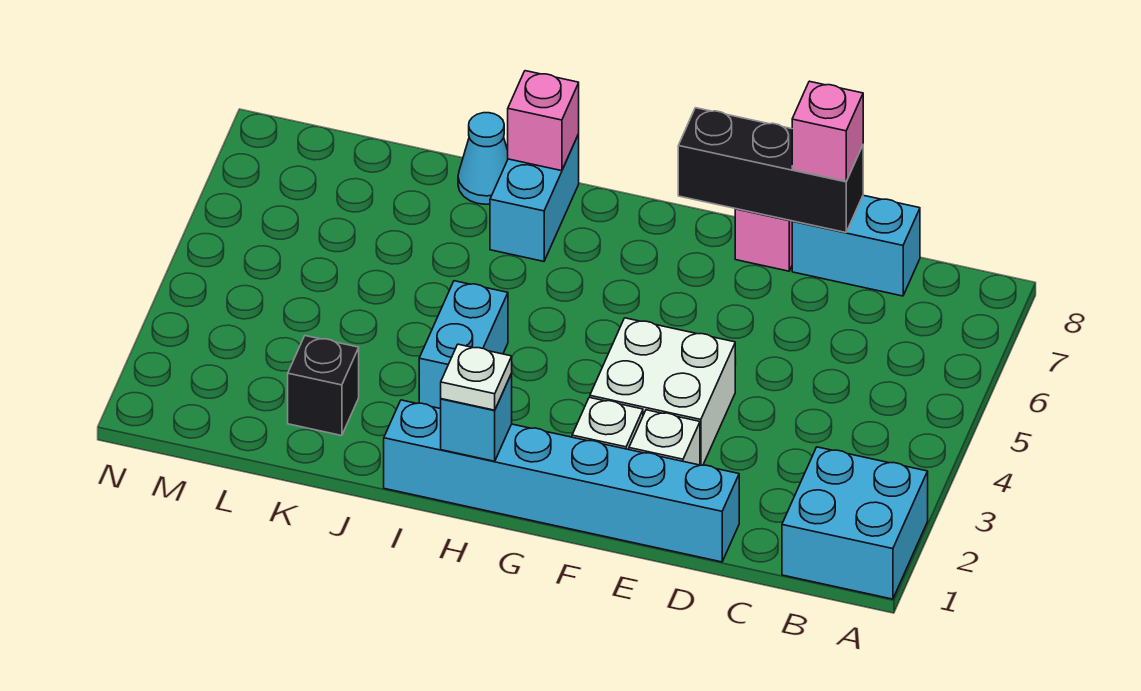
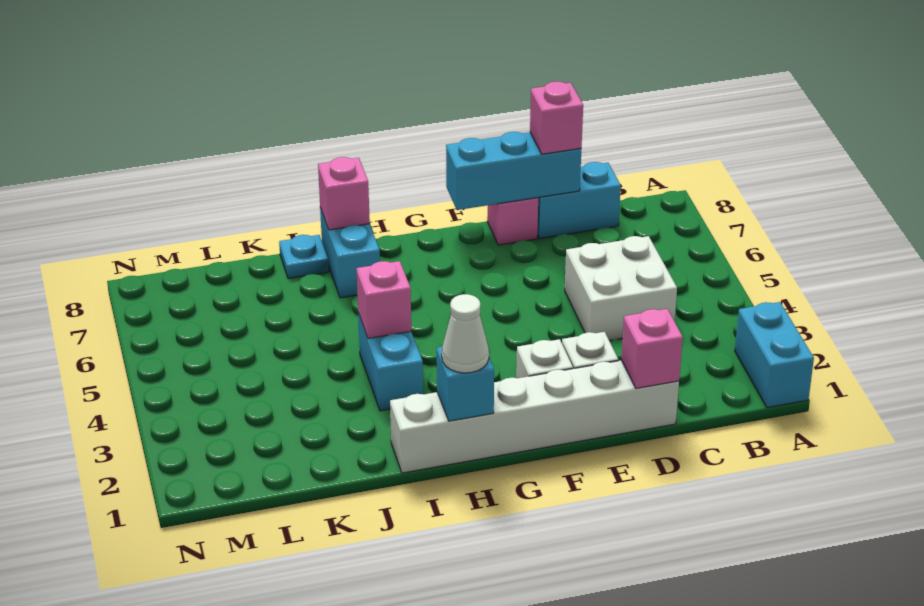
cyan brick A1:B2 level 1 -> cyan brick A1:A2 level 1
cyan brick D1:I1 level 1 -> white brick D1:I1 level 1
none -> pink brick D1 level 2
black brick D8:F8 level 2 -> cyan brick D8:F8 level 2
white brick E3:F4 level 1 -> white brick C4:D5 level 1
white plate H1 level 3 -> white cone H1 level 3
none -> pink brick I4 level 2
cyan cone J8 level 1 -> cyan plate J8 level 1
black brick K2 level 1 -> none

